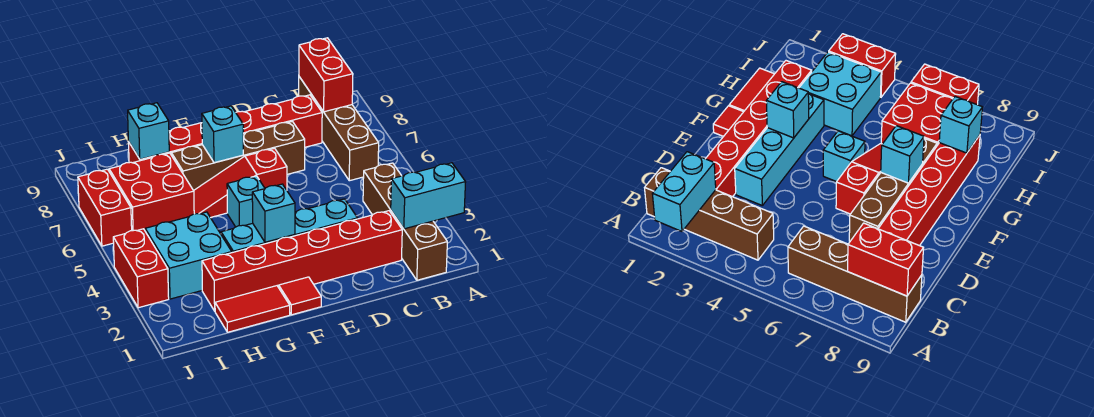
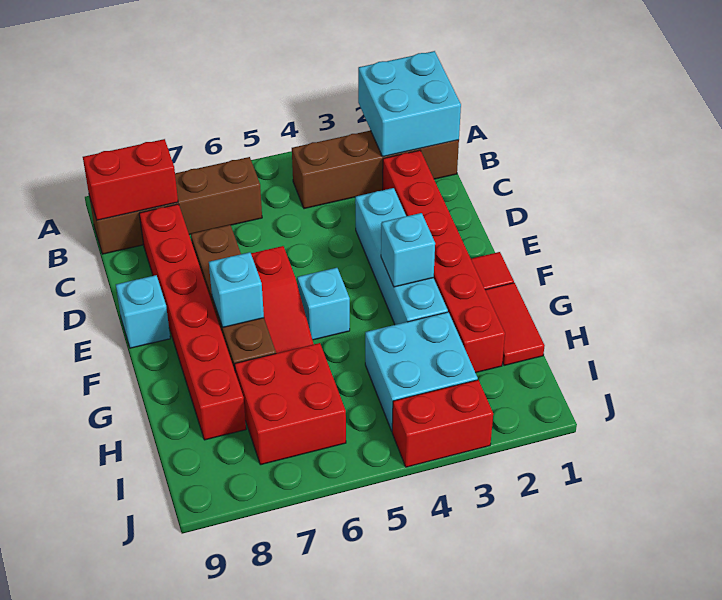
cyan brick A2:B2 level 2 -> cyan brick A1:B2 level 2
cyan brick H8 level 2 -> cyan brick E9 level 1
red brick J6:J7 level 1 -> none

